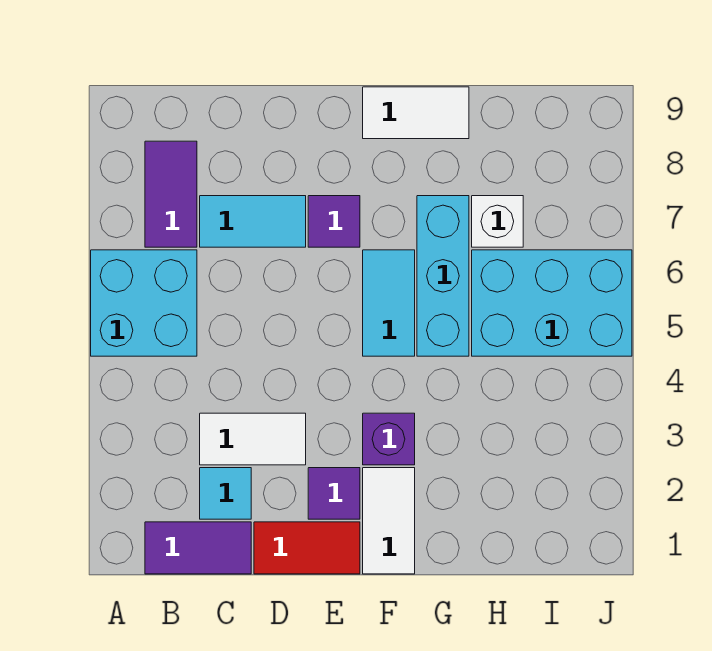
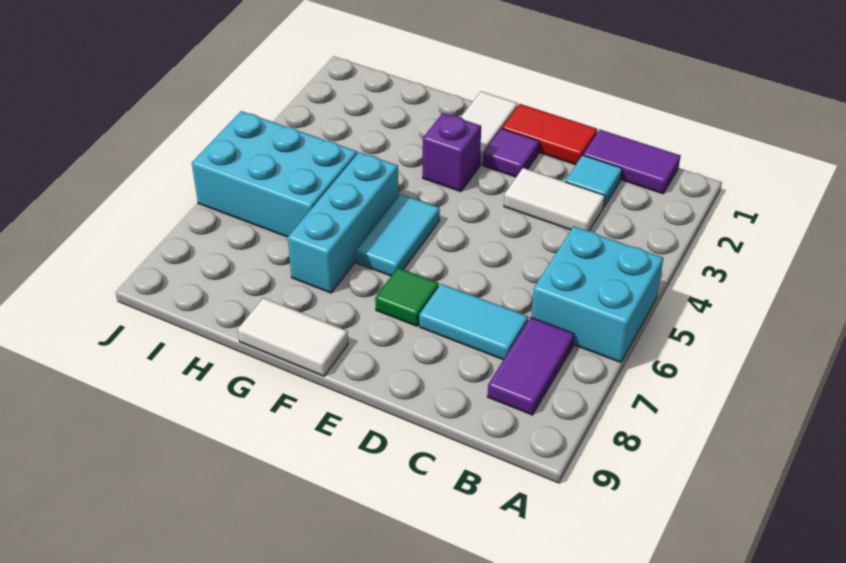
purple tile E7 level 1 -> green tile E7 level 1
white brick H7 level 1 -> none

